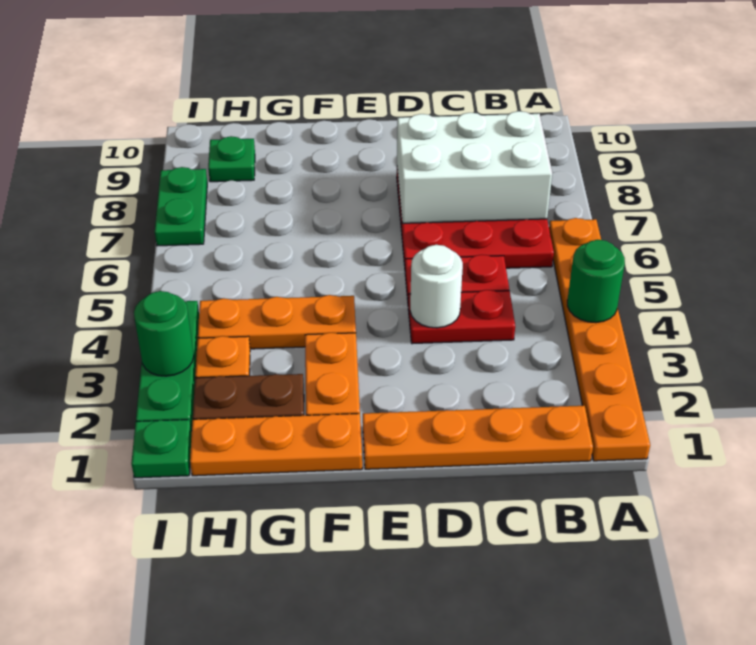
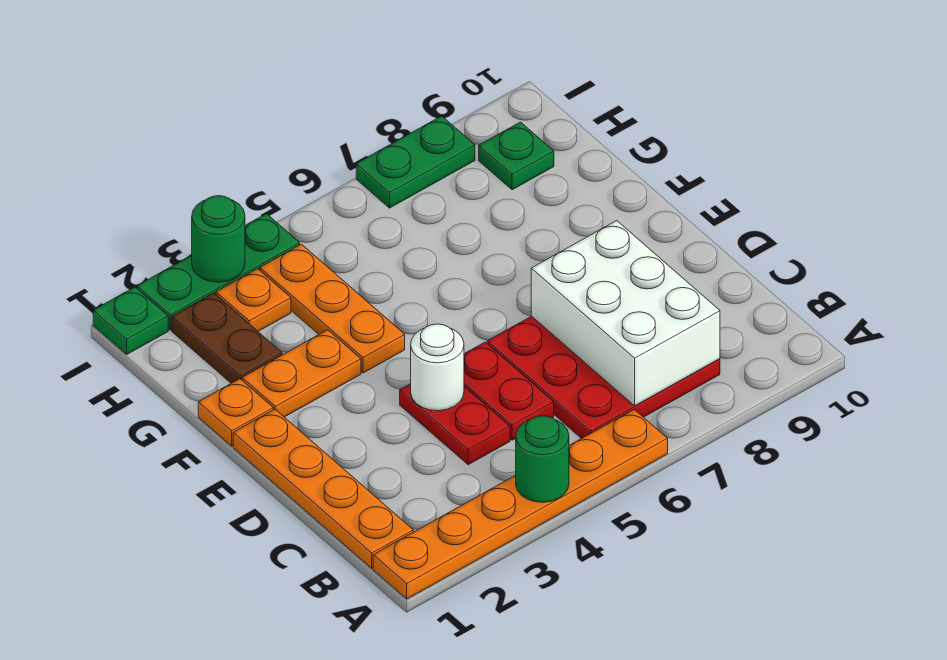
orange plate F1:H1 level 1 -> orange plate F1 level 1

